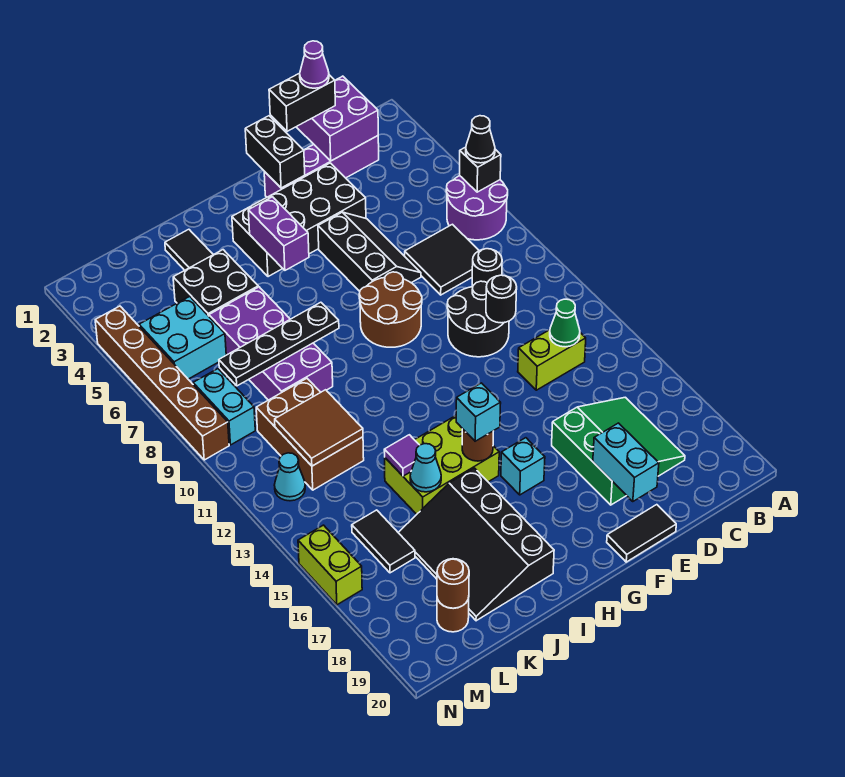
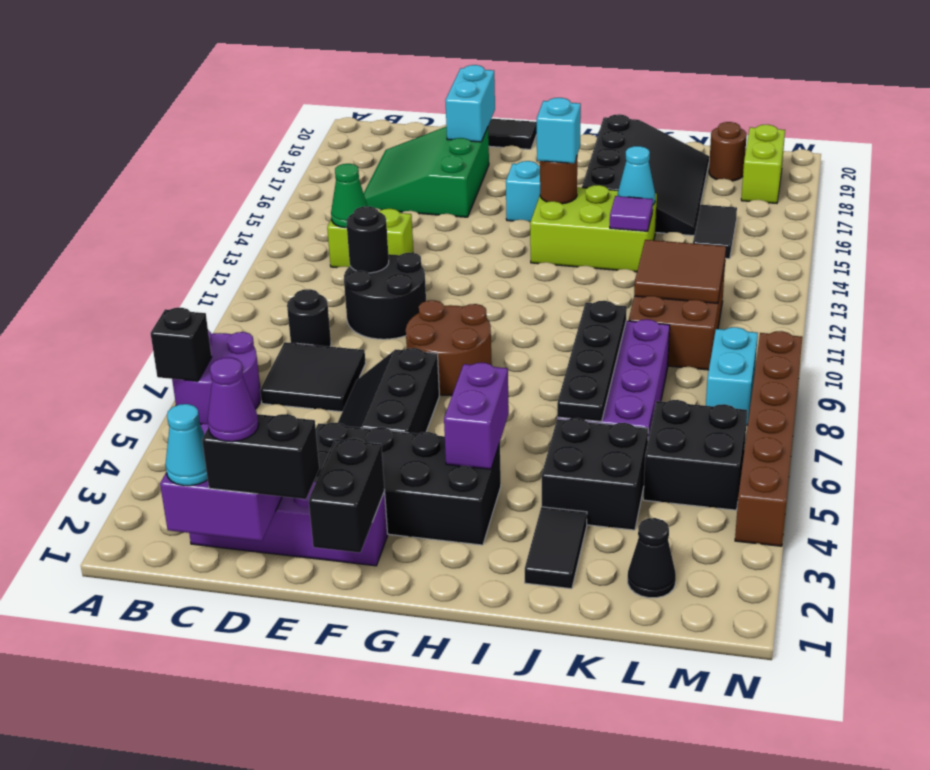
black cone A6 level 3 -> black cone L2 level 1
black plate I8:L8 level 2 -> black plate J6:J9 level 2
cyan brick L5:M6 level 1 -> black brick L5:M6 level 1
brown round brick L19 level 2 -> none
cyan cone M12 level 1 -> cyan cone C1 level 3
lime brick N15:N16 level 1 -> lime brick M18:M19 level 1

